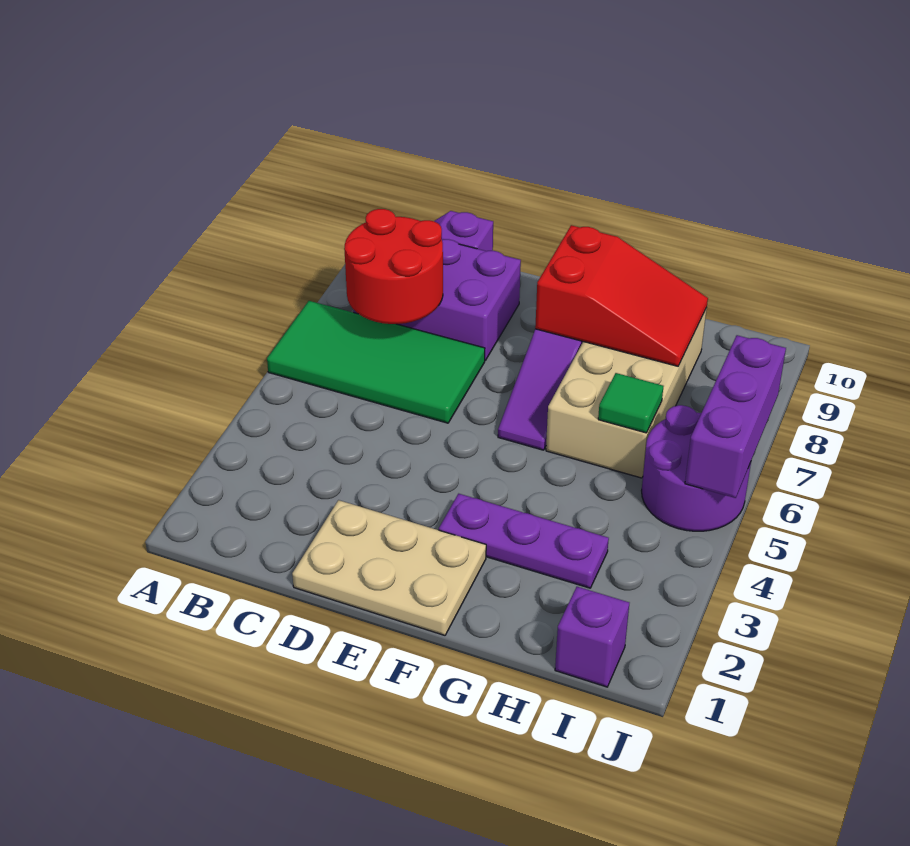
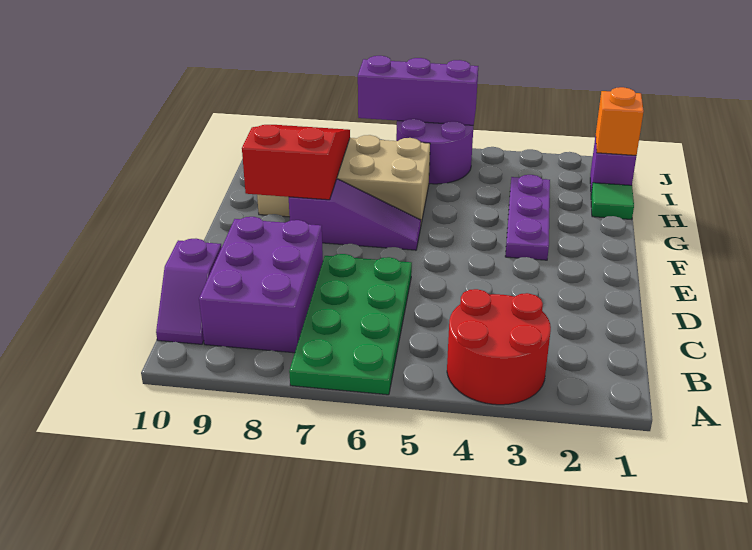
green tile A6:D7 level 1 -> green plate A6:D7 level 1
red round brick B7:C8 level 2 -> red round brick A3:B4 level 1
tan plate D1:F2 level 1 -> none
green tile H6 level 2 -> green tile H1 level 1
none -> orange brick I1 level 2

